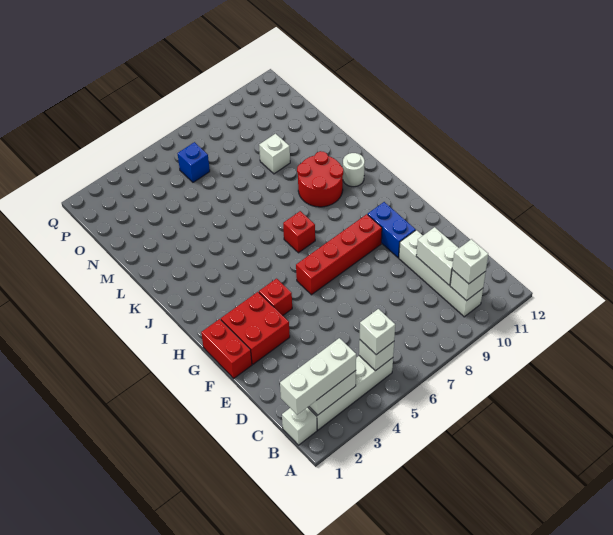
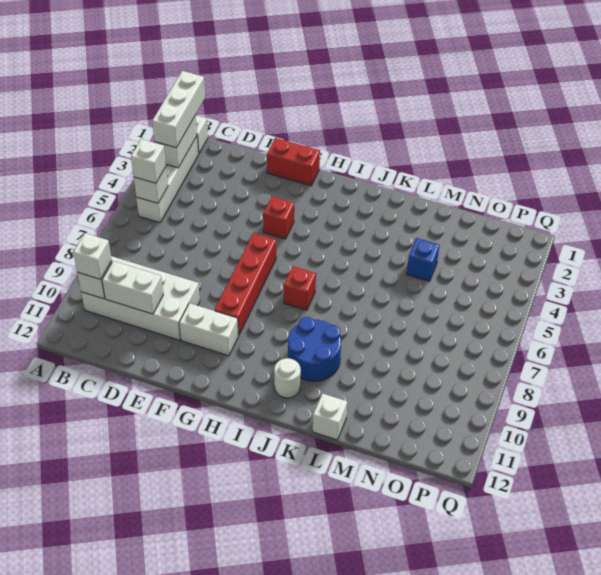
white brick B10:E10 level 1 -> white brick B9:E10 level 1
red brick F2:G3 level 1 -> none
blue brick F10:G10 level 1 -> white brick F10:G10 level 1
red round brick J9:K10 level 1 -> blue round brick J9:K10 level 1
white brick M9 level 1 -> white brick L12 level 1
blue brick O6 level 1 -> blue brick M4 level 1

